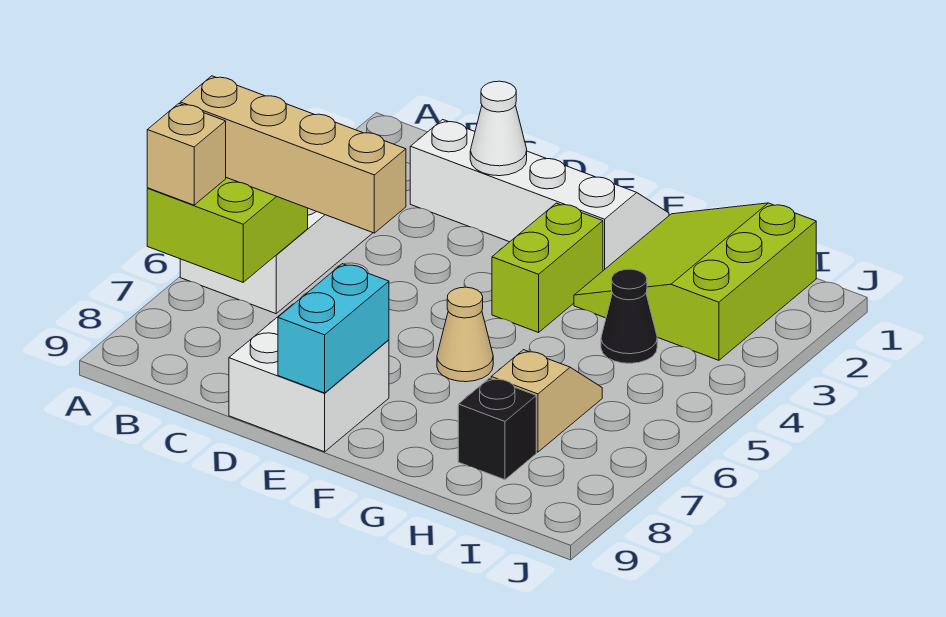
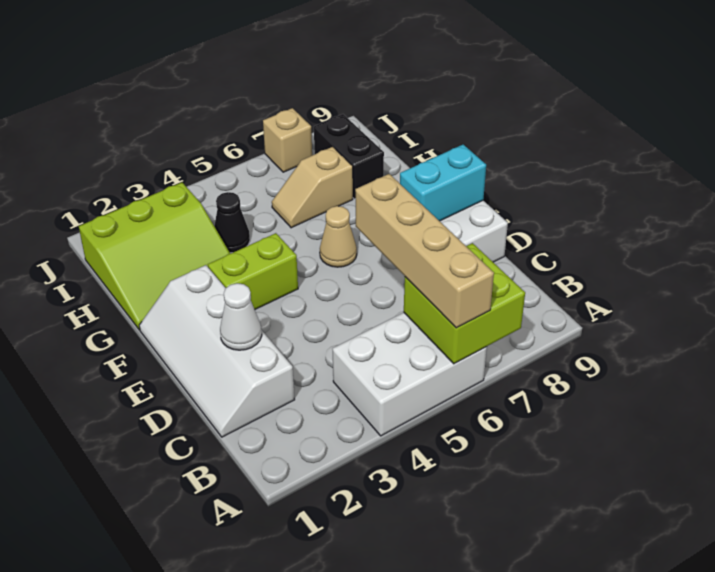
tan brick A7 level 3 -> tan brick J7 level 1
black brick H8 level 1 -> black brick H8:I8 level 1

